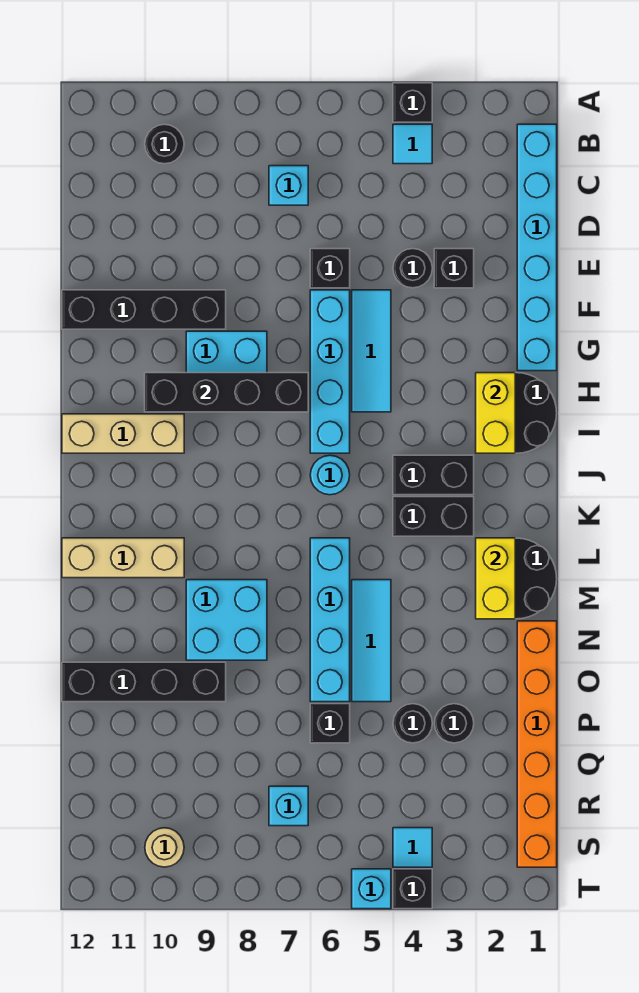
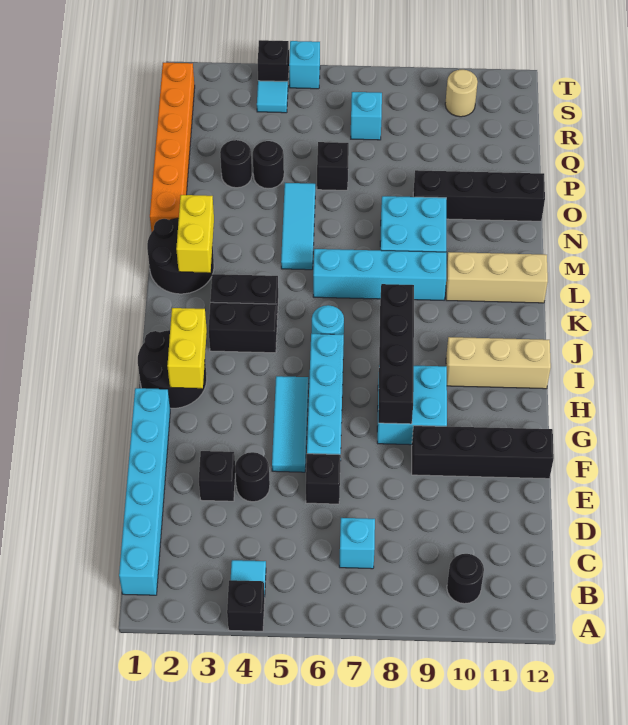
black brick H7:H10 level 2 -> black brick G8:J8 level 2
cyan brick L6:O6 level 1 -> cyan brick L6:L9 level 1

